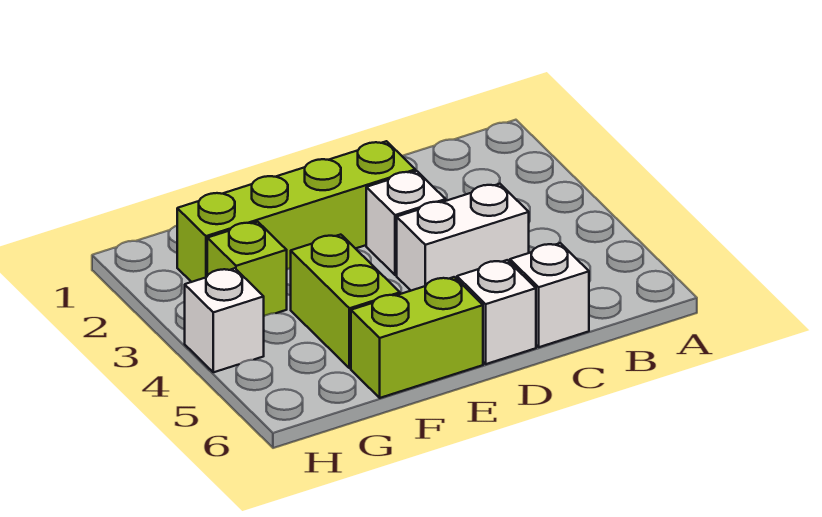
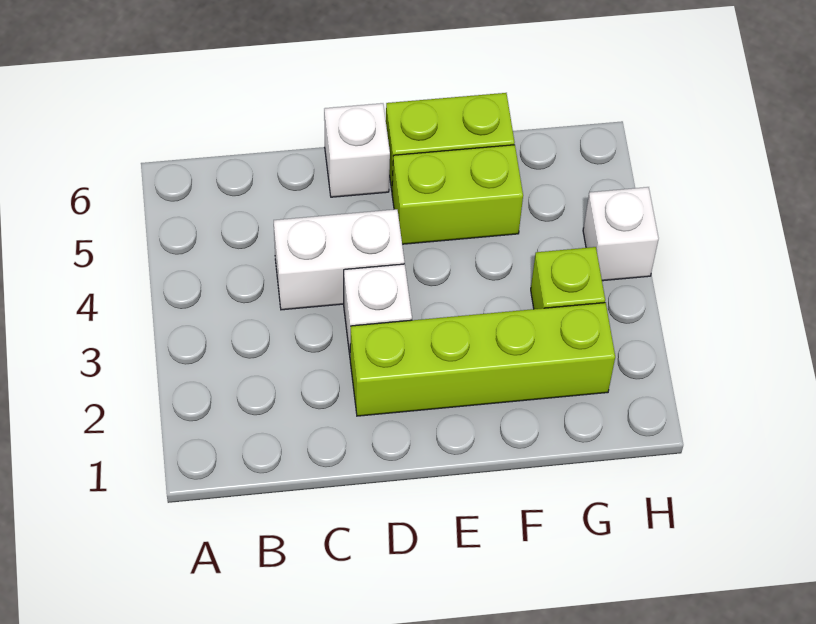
white brick C6 level 1 -> none
lime brick F4:F5 level 1 -> lime brick E5:F5 level 1

